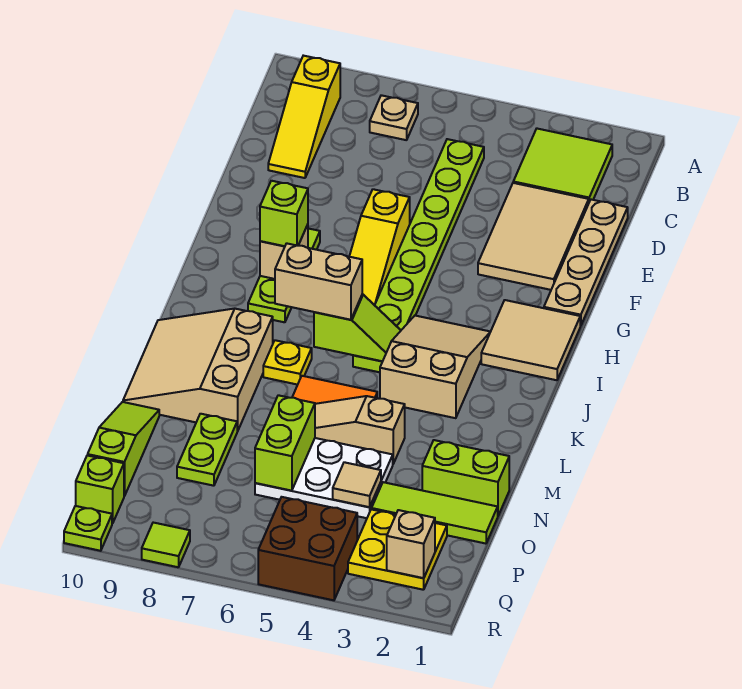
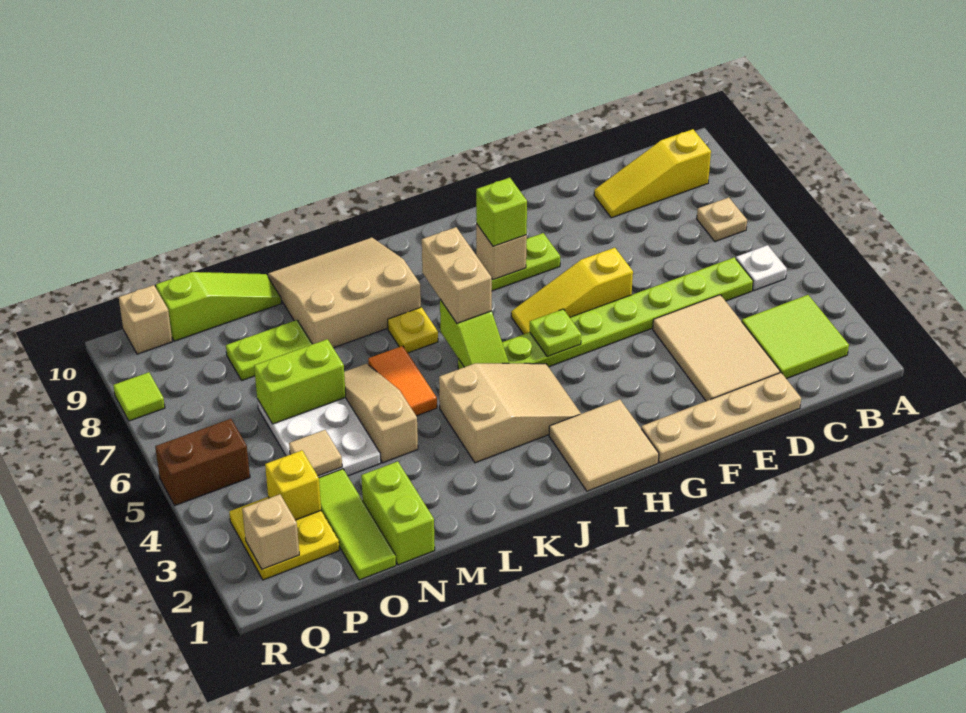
none -> white plate B5 level 1
tan tile D2:F3 level 1 -> tan tile D2:E4 level 1
none -> yellow brick P3 level 2
brown brick Q4:R5 level 1 -> brown brick Q5:R5 level 1
lime brick Q10 level 1 -> tan brick Q10 level 1
lime plate R10 level 1 -> lime plate H5 level 2

